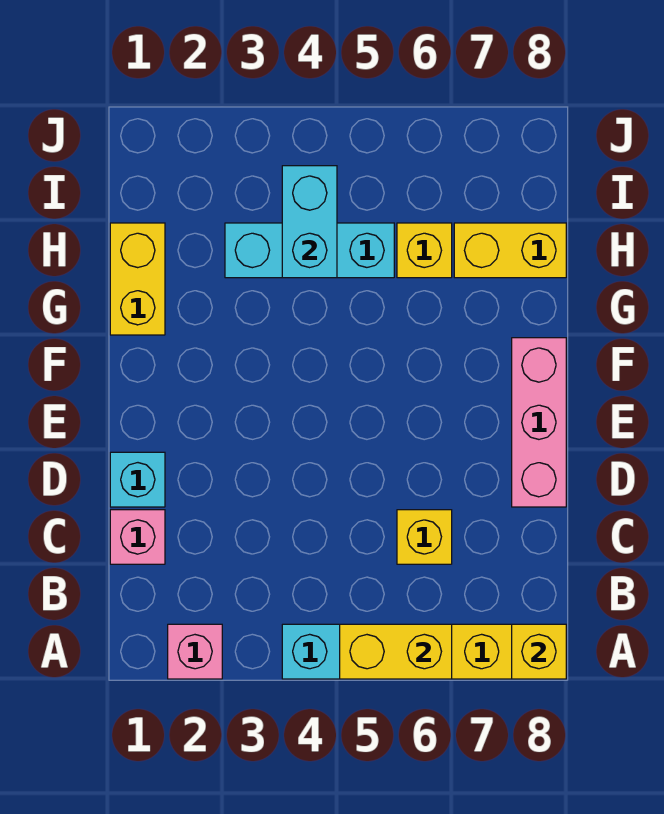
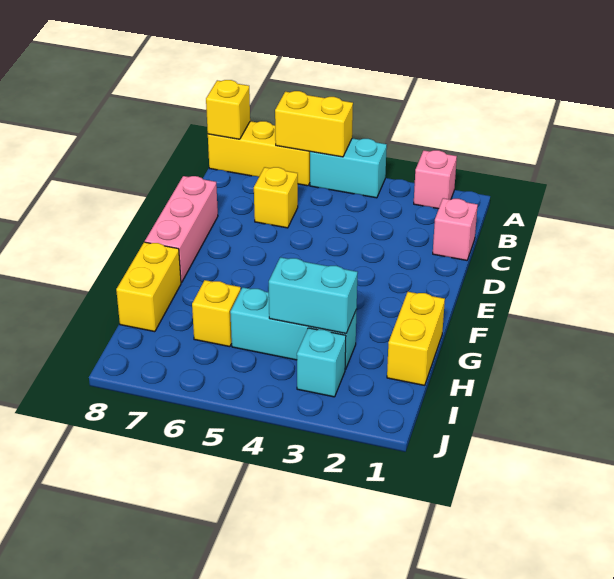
cyan brick D1 level 1 -> cyan brick I3 level 1
cyan brick H4:I4 level 2 -> cyan brick H3:H4 level 2
yellow brick H7:H8 level 1 -> yellow brick G8:H8 level 1

